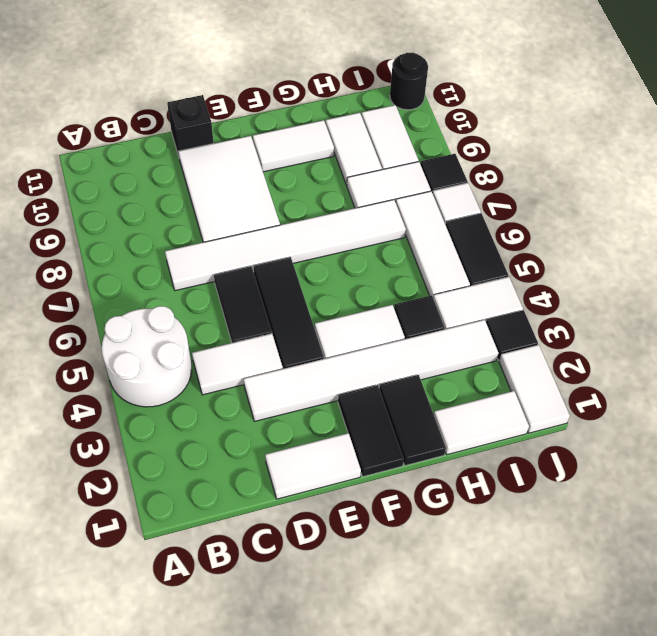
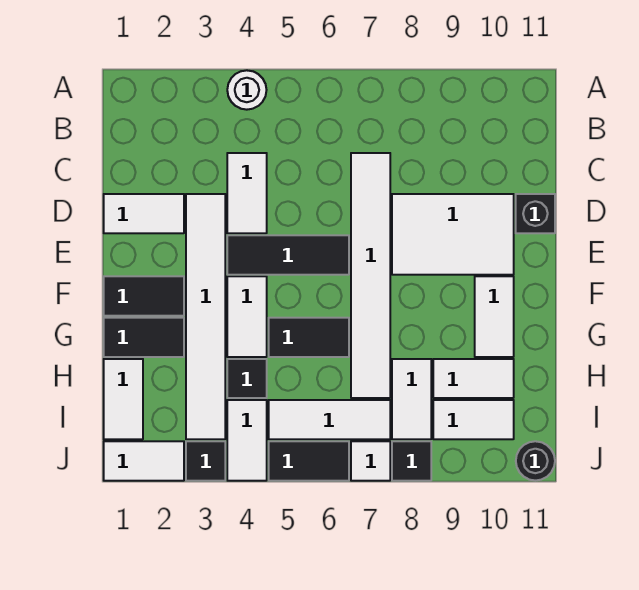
white round brick A4:B5 level 1 -> white round brick A4 level 1
white tile D1:E1 level 1 -> white tile D1:D2 level 1
black tile D5:D6 level 1 -> black tile G5:G6 level 1

